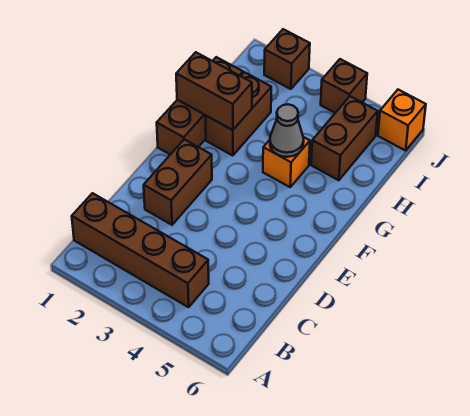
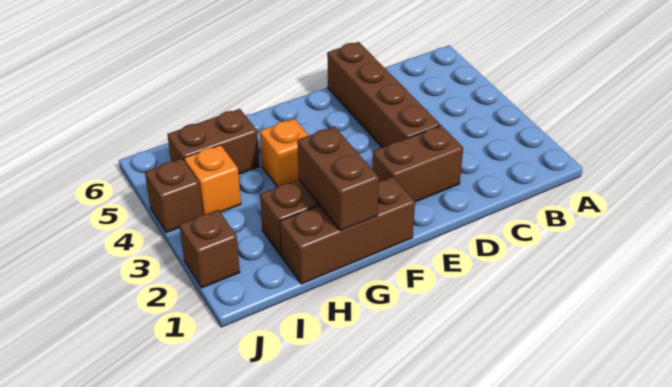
brown brick B1:B4 level 1 -> brown brick D3:D6 level 1
grey cone G4 level 2 -> none
orange brick J6 level 1 -> orange brick I4 level 1

